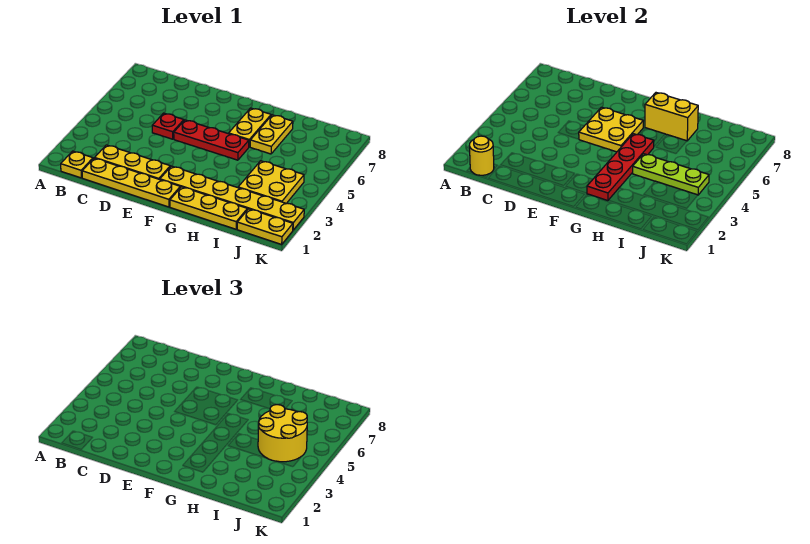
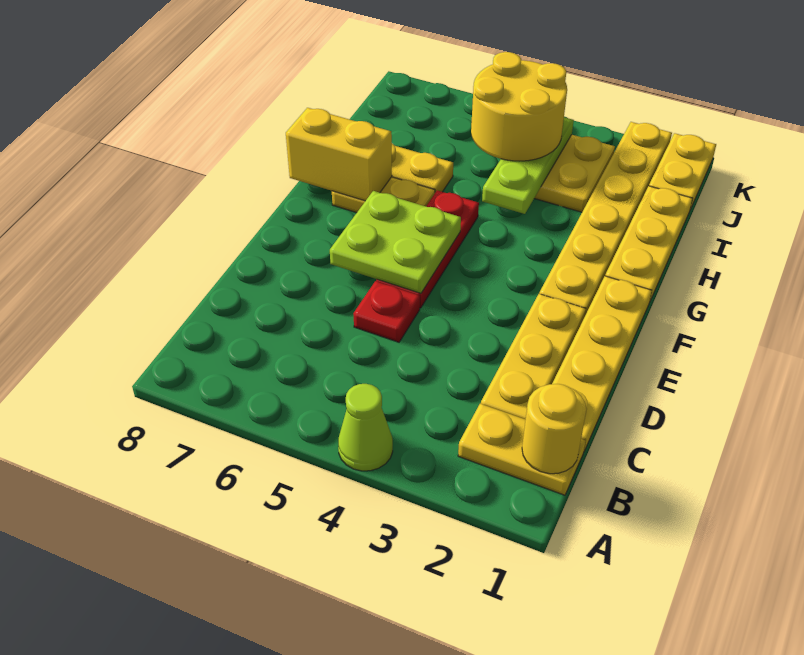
none -> lime cone A4 level 1
yellow plate B1 level 1 -> yellow plate B1:B2 level 1
yellow plate E5:F6 level 2 -> lime plate E5:F6 level 2
red plate G2:G5 level 2 -> none
yellow brick G7:H7 level 2 -> yellow brick G7:G8 level 2

